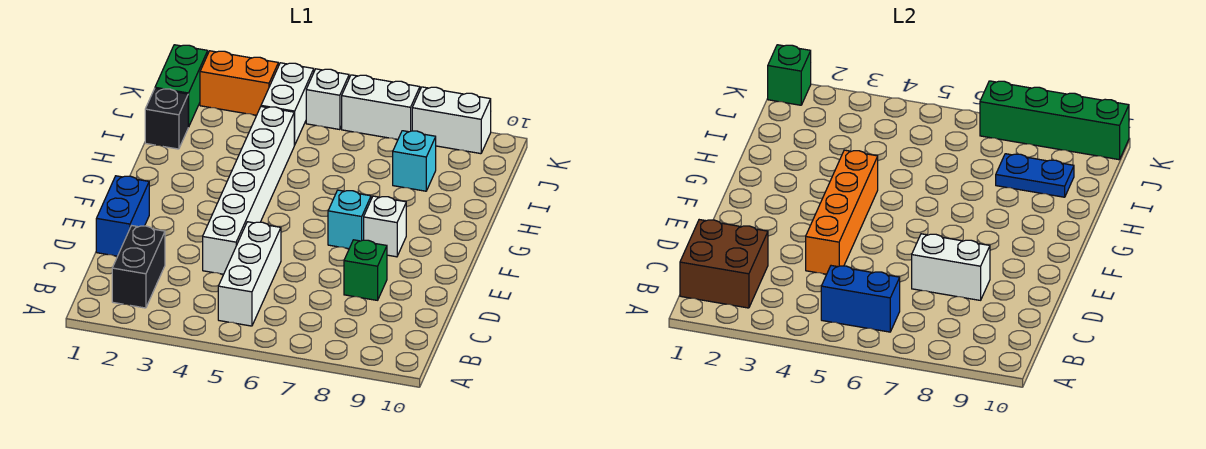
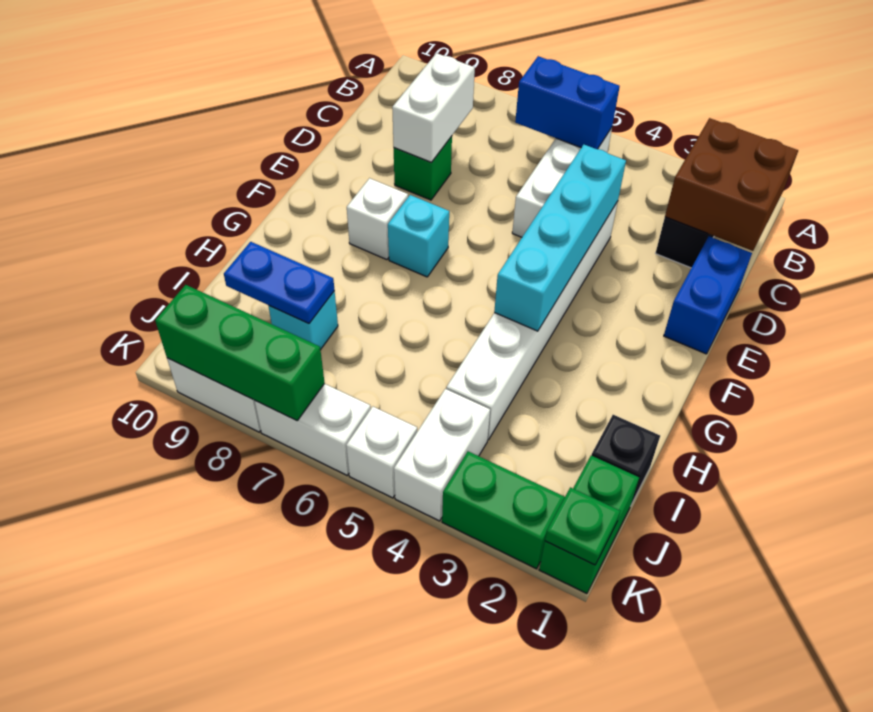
orange brick D4:G4 level 2 -> cyan brick D4:G4 level 2
white brick D7:D8 level 2 -> white brick C8:D8 level 2
green brick K1 level 2 -> green plate K1 level 2
orange brick K2:K3 level 1 -> green brick K2:K3 level 1
green brick K7:K10 level 2 -> green brick K7:K9 level 2

